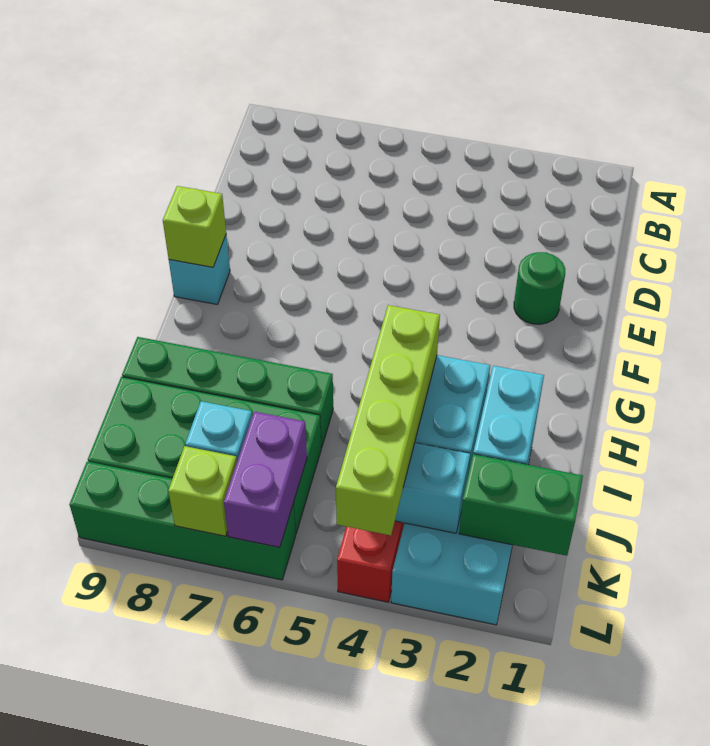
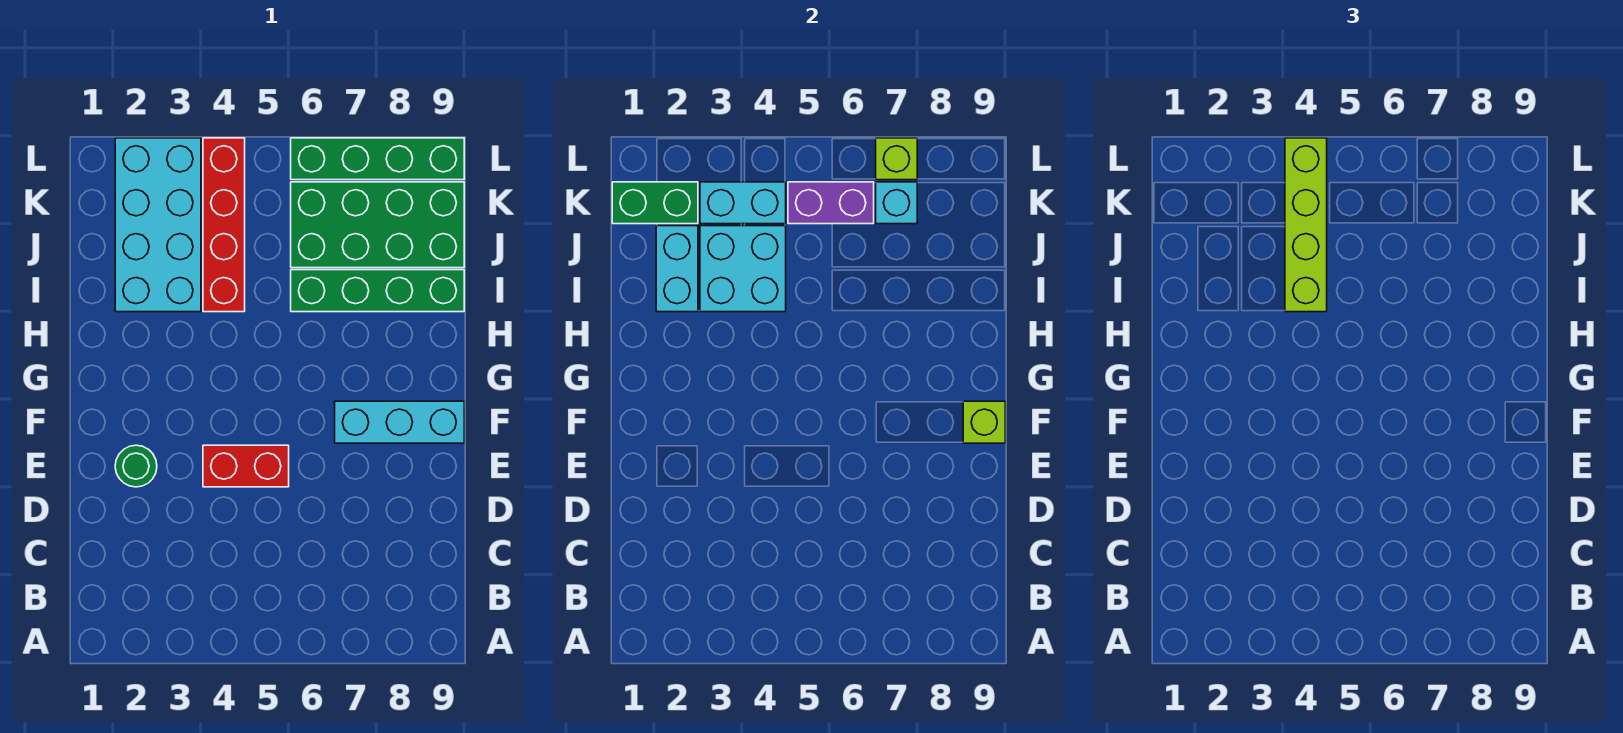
none -> red brick E4:E5 level 1
cyan brick F9 level 1 -> cyan brick F7:F9 level 1
purple brick K6:L6 level 2 -> purple brick K5:K6 level 2

